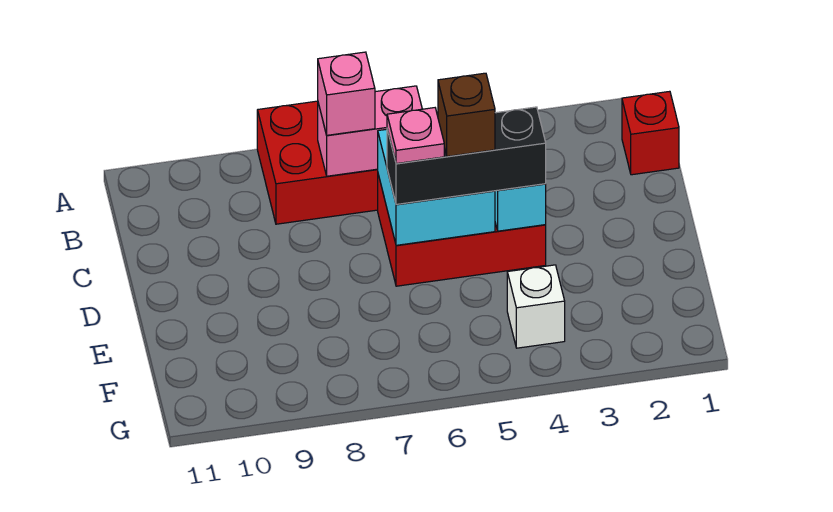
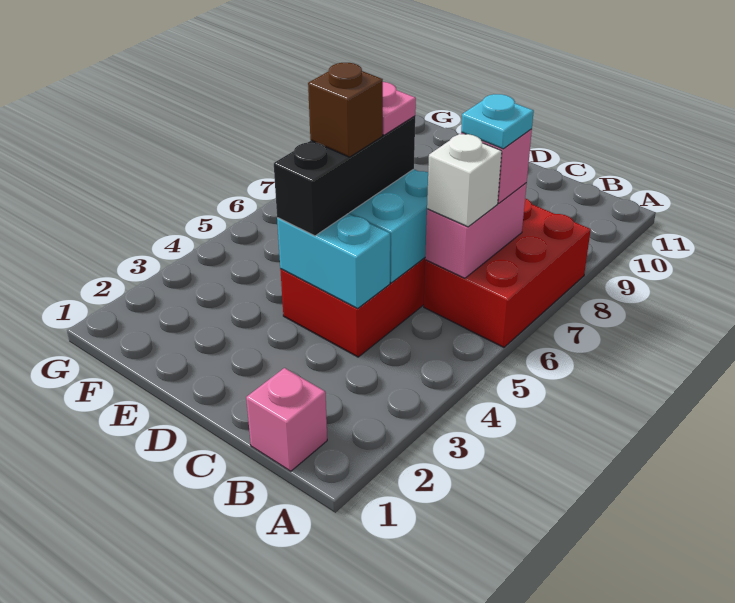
red brick B1 level 1 -> pink brick B1 level 1
none -> cyan plate B7 level 4
white brick F4 level 1 -> white brick B6 level 3

